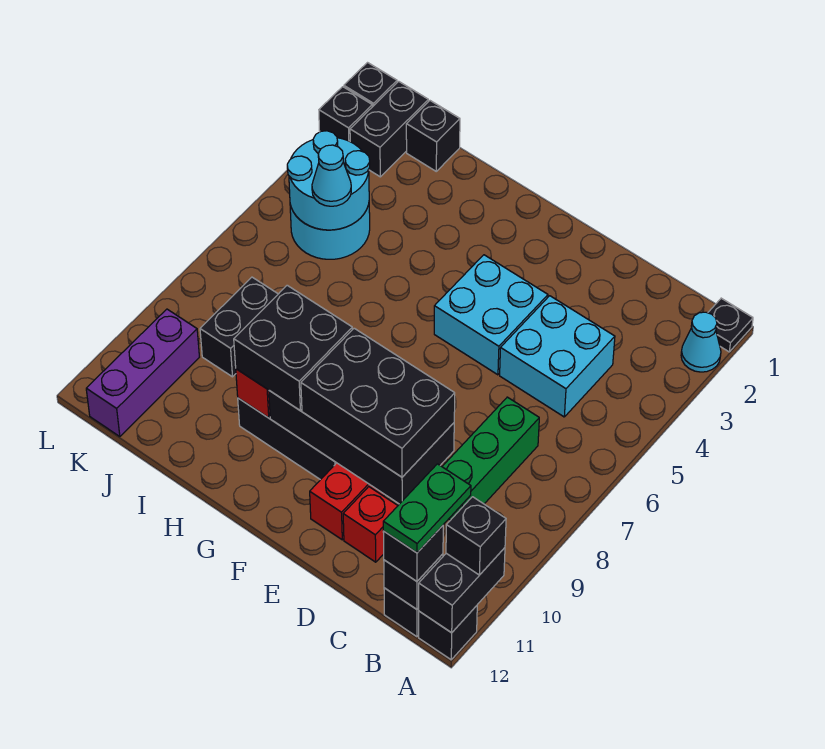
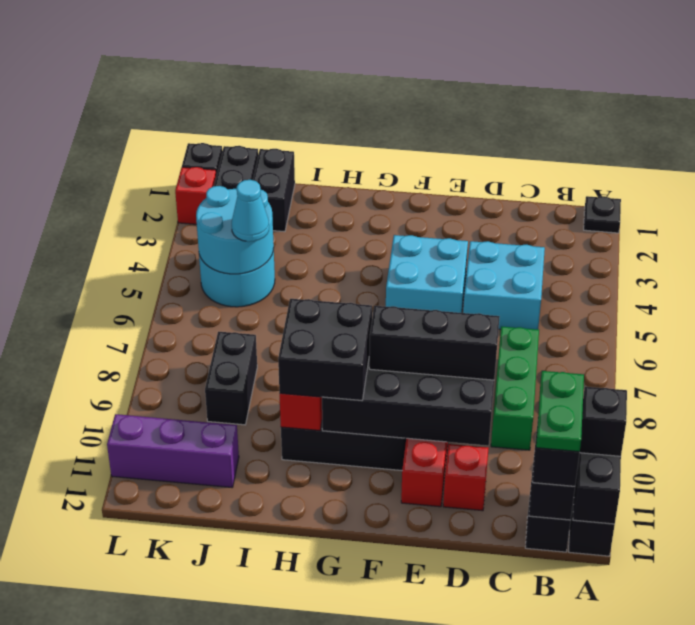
cyan cone A2 level 1 -> none
black brick D9:F10 level 3 -> black brick D9:F9 level 3
black brick J1 level 1 -> black brick J1:J2 level 1
purple brick K10:K12 level 1 -> purple brick J11:L11 level 1
black brick L2 level 1 -> red brick L2 level 1

